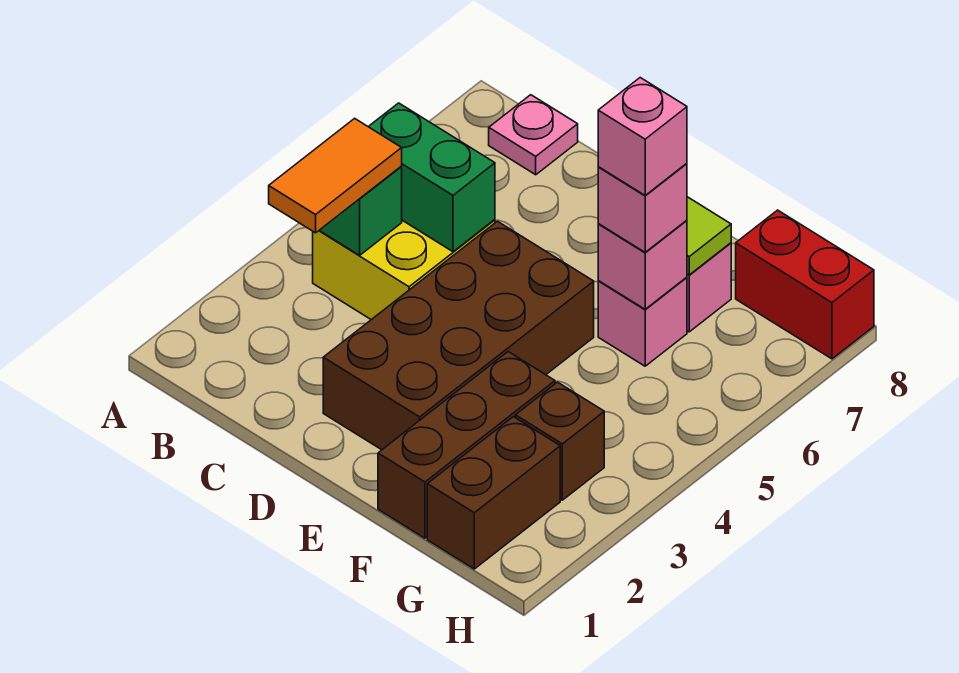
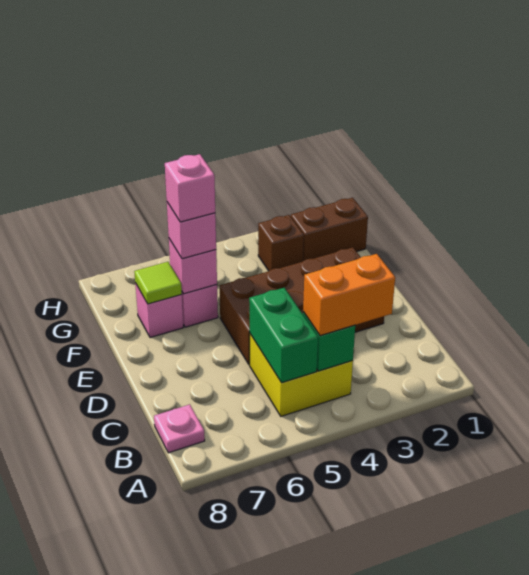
orange tile B3:B4 level 3 -> orange brick B3:B4 level 3
brown brick F1:F3 level 1 -> none
red brick G8:H8 level 1 -> none

